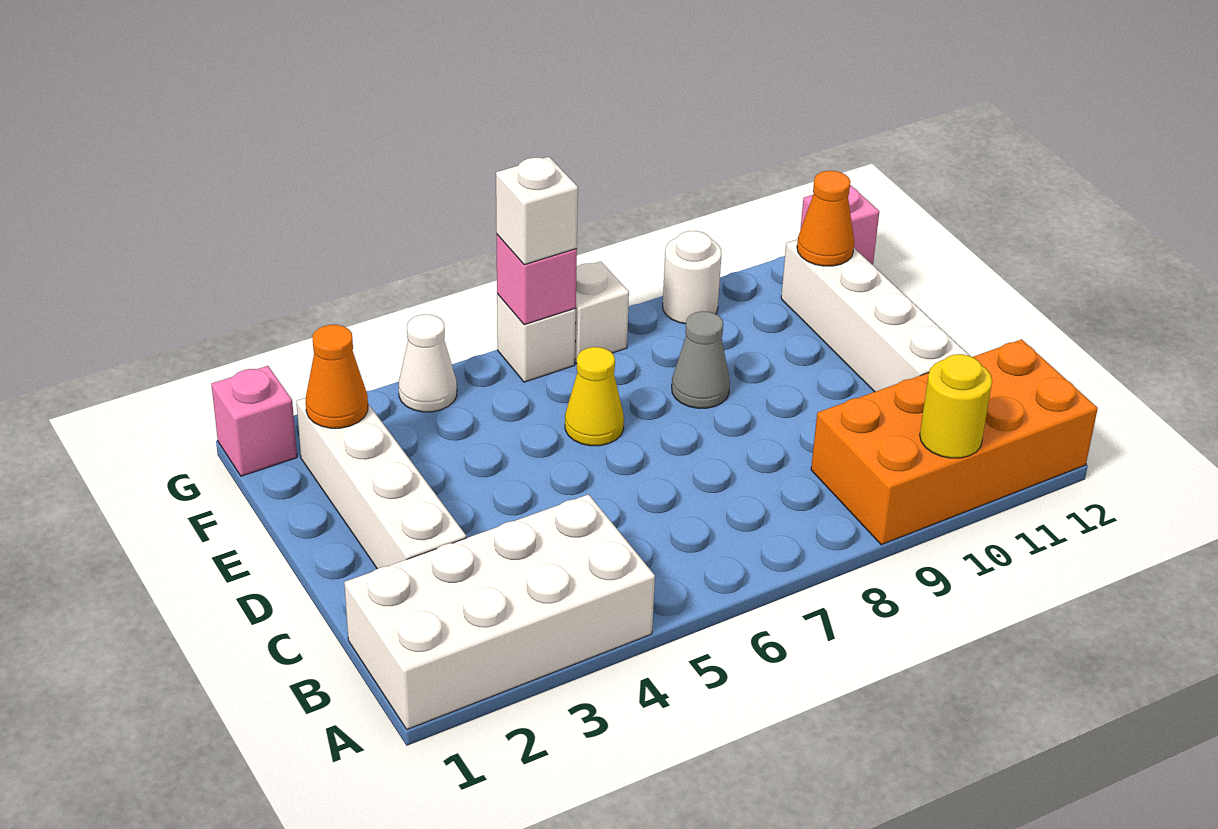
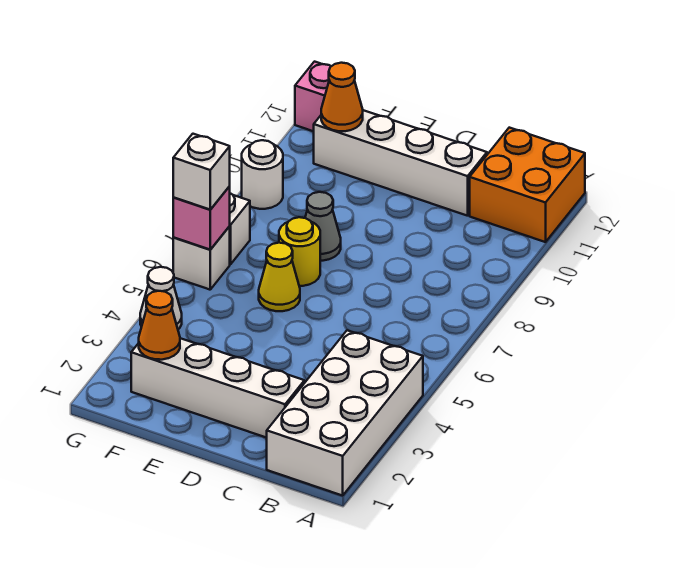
orange brick A9:B12 level 1 -> orange brick A11:B12 level 1
yellow round brick A10 level 2 -> yellow round brick E7 level 1
pink brick G1 level 1 -> none

